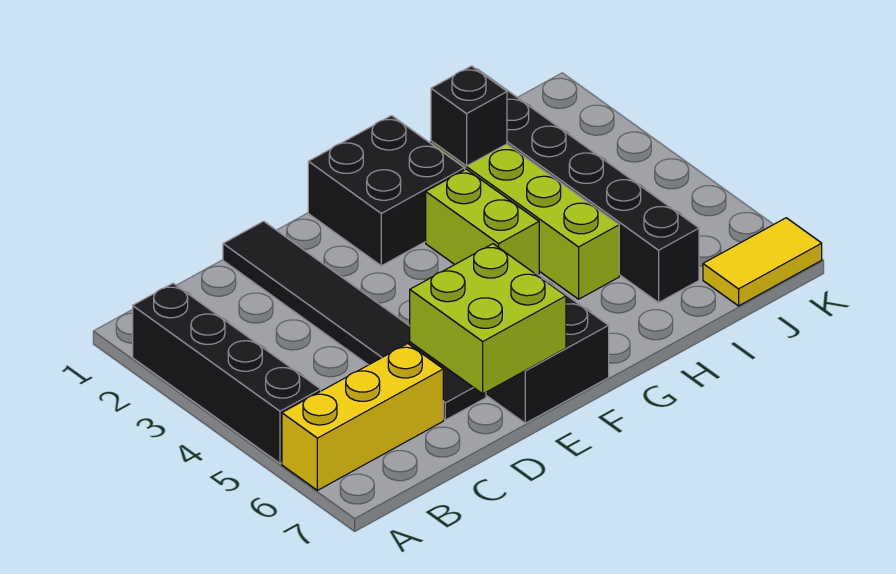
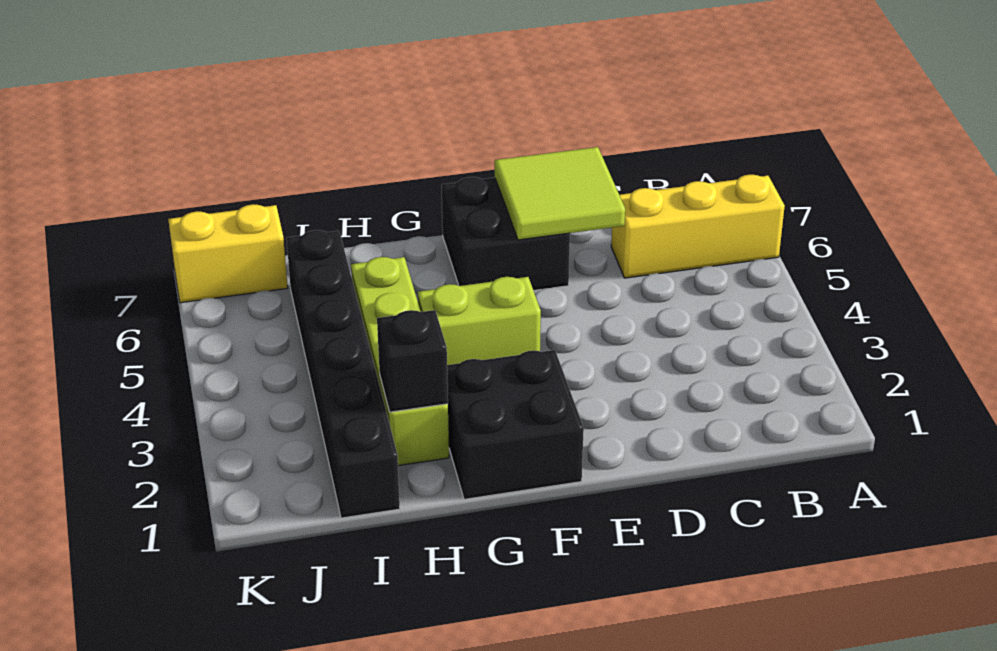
black brick A2:A5 level 1 -> none
black tile D1:D6 level 1 -> none
lime brick D6:E7 level 2 -> lime tile D6:E7 level 2
lime brick G3:G4 level 1 -> lime brick F4:G4 level 1
yellow tile J7:K7 level 1 -> yellow brick J7:K7 level 1

